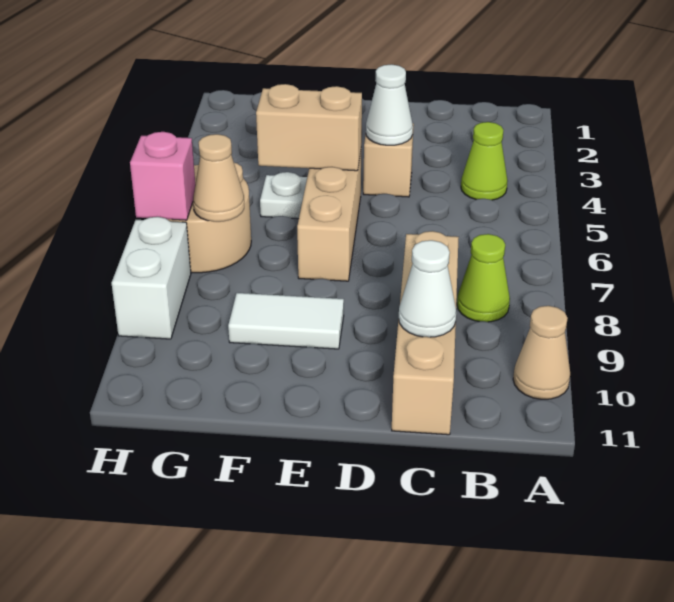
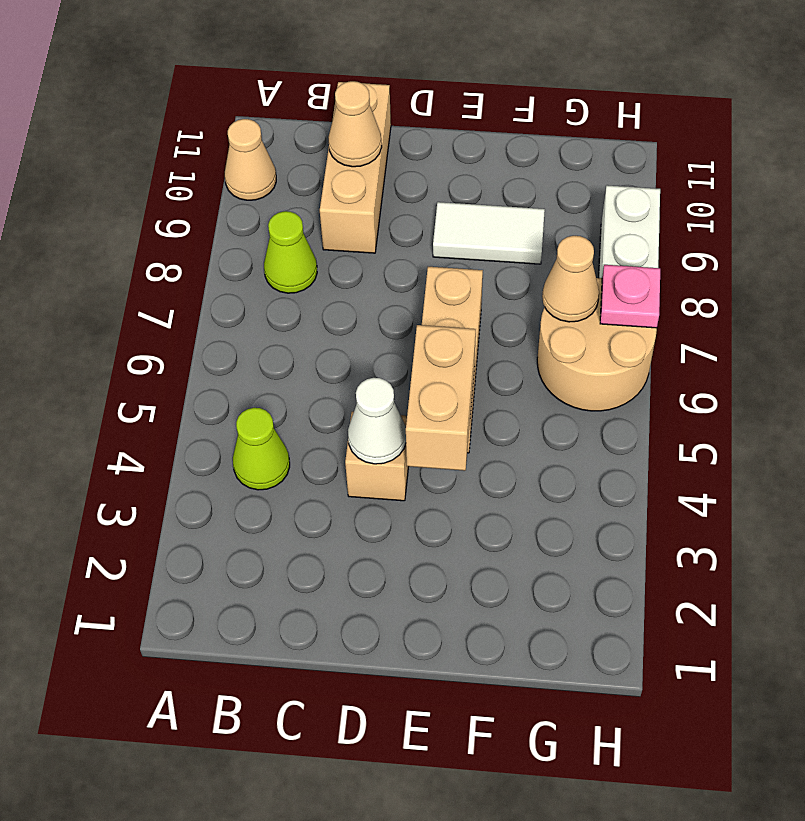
tan brick C8:C11 level 1 -> tan brick C9:C11 level 1
white cone C10 level 2 -> tan cone C10 level 2
tan brick E5:F5 level 2 -> tan brick E4:E5 level 2
white plate F5 level 1 -> none
pink brick H7 level 2 -> pink plate H7 level 2

